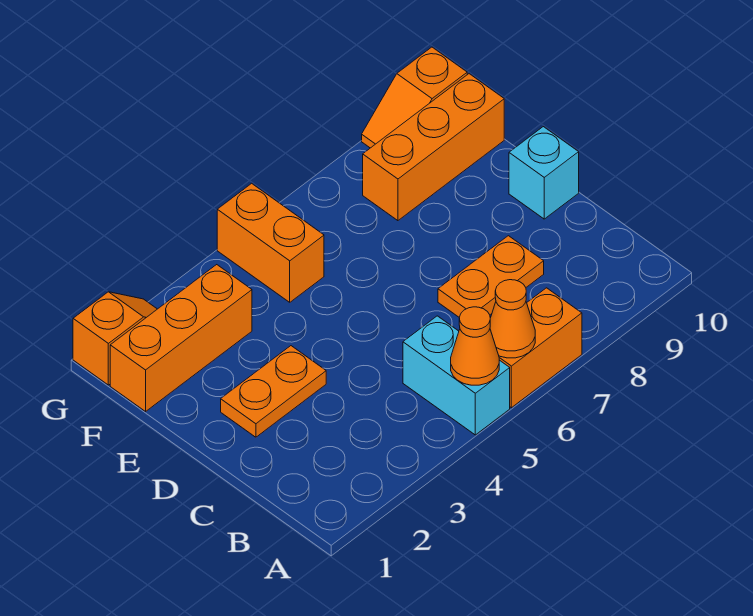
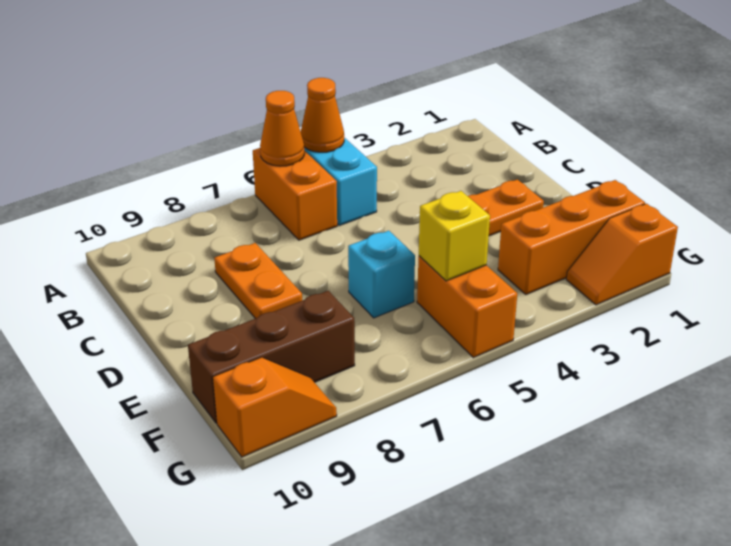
orange brick A6:A7 level 1 -> orange brick A6:B6 level 1
orange plate C7:C8 level 1 -> orange plate C8:D8 level 1
cyan brick D10 level 1 -> cyan brick E6 level 1
none -> yellow brick F5 level 2
orange brick F8:F10 level 1 -> brown brick F8:F10 level 1

